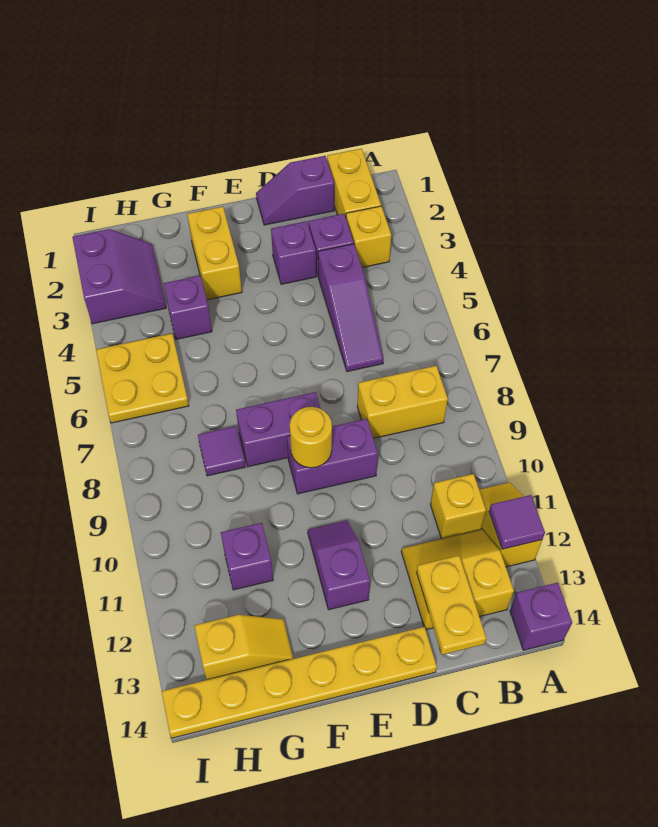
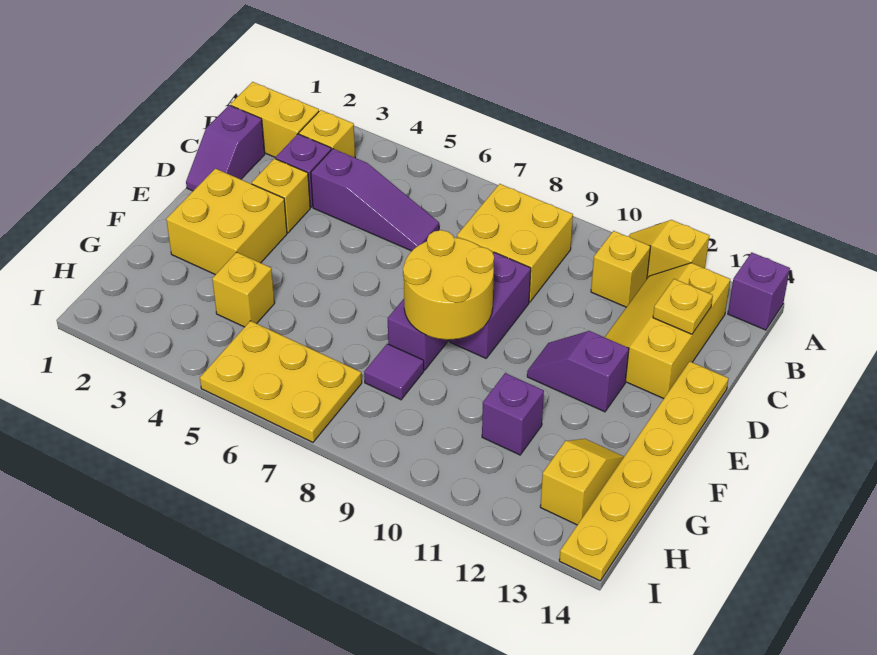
purple tile A12 level 2 -> none
yellow brick B8:C8 level 1 -> yellow brick B8:C9 level 1
yellow slope B12:C13 level 1 top 13 -> yellow slope B12:D13 level 1 top 13
yellow plate C13:C14 level 2 -> yellow plate C13 level 2
purple brick D3 level 1 -> yellow brick D3 level 1
yellow round brick E9 level 2 -> yellow round brick E8:F9 level 2
yellow brick F2:F3 level 1 -> yellow brick E2:F3 level 1
purple brick G4 level 1 -> yellow brick G4 level 1
purple slope H2:I3 level 1 top I -> none
yellow plate H5:I6 level 1 -> yellow plate H5:I7 level 1

